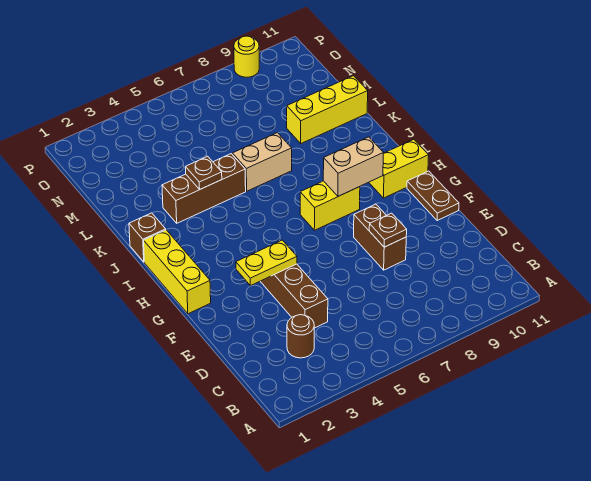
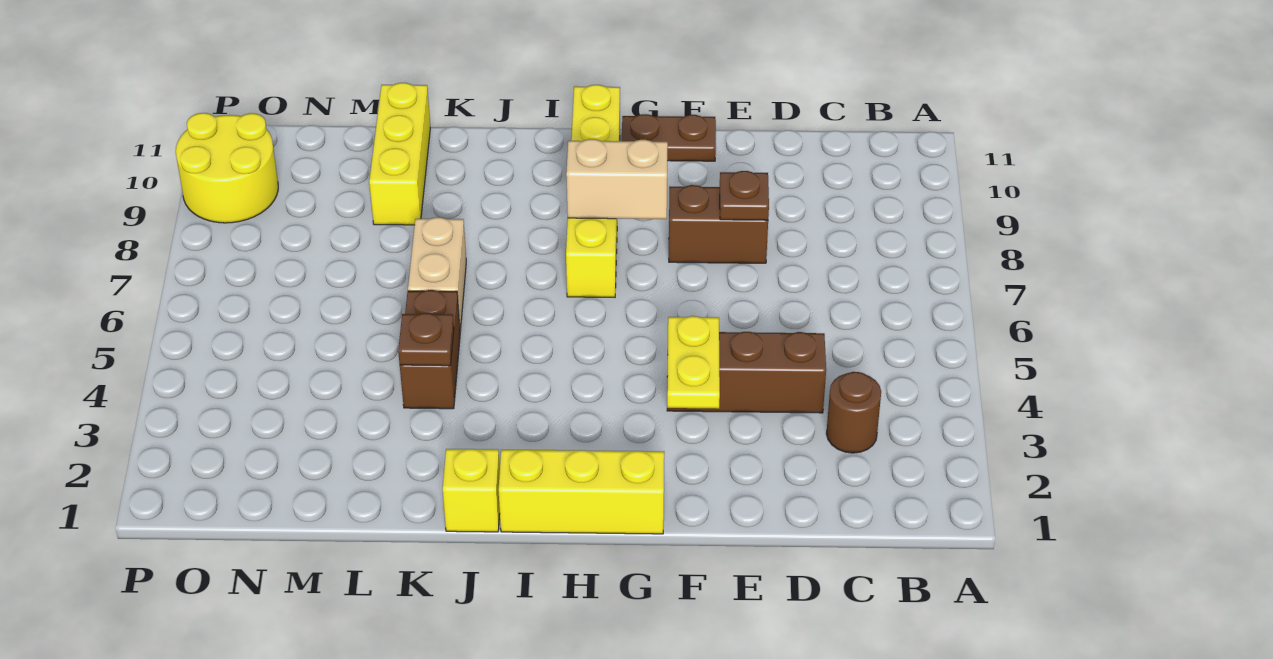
tan brick H8:H9 level 2 -> tan brick G8:H8 level 2
brown brick J1 level 1 -> yellow brick J1 level 1
brown brick K3:K5 level 1 -> brown brick K4:K5 level 1
yellow round brick P9 level 1 -> yellow round brick O9:P10 level 1

